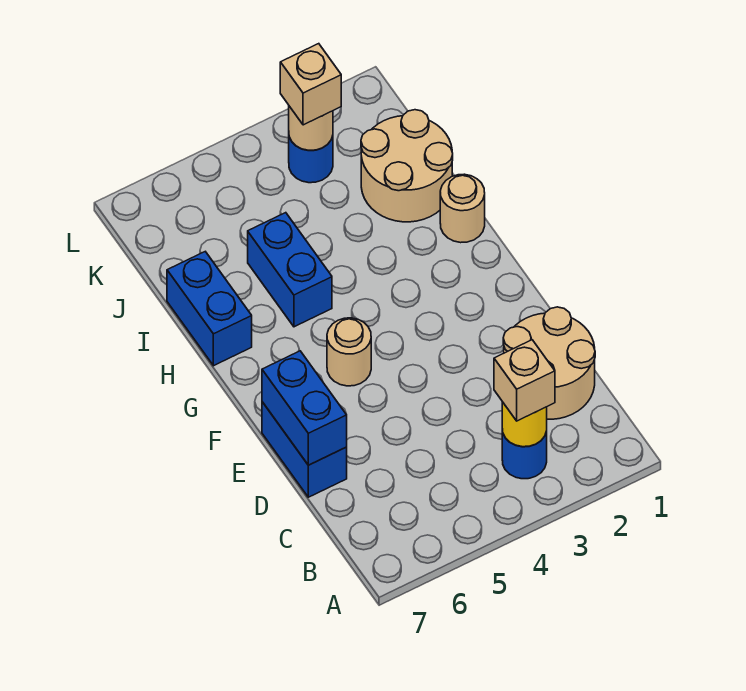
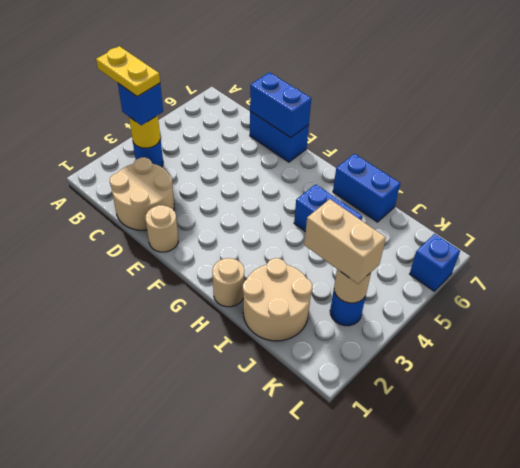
none -> yellow plate A3:B3 level 4
tan brick B3 level 3 -> blue brick B3 level 3
tan round brick F5 level 1 -> tan round brick E1 level 1
tan brick K3 level 3 -> tan brick J3:K3 level 3
none -> blue brick L6 level 1

